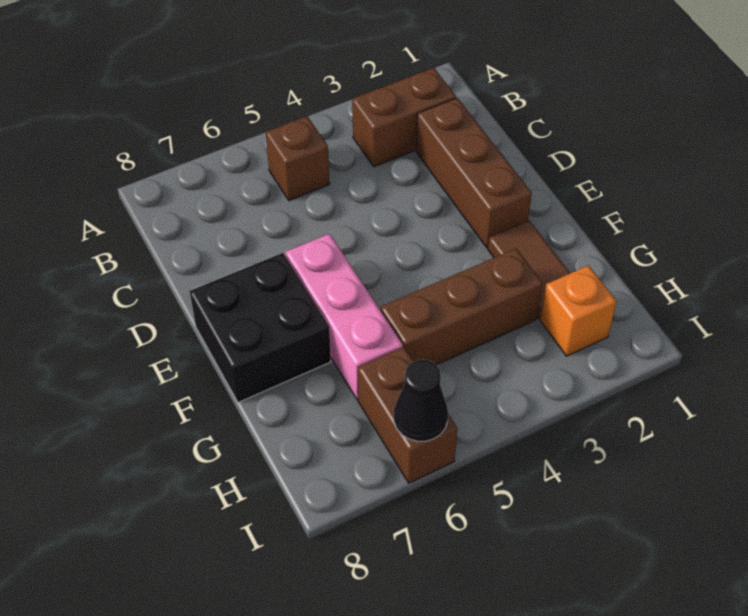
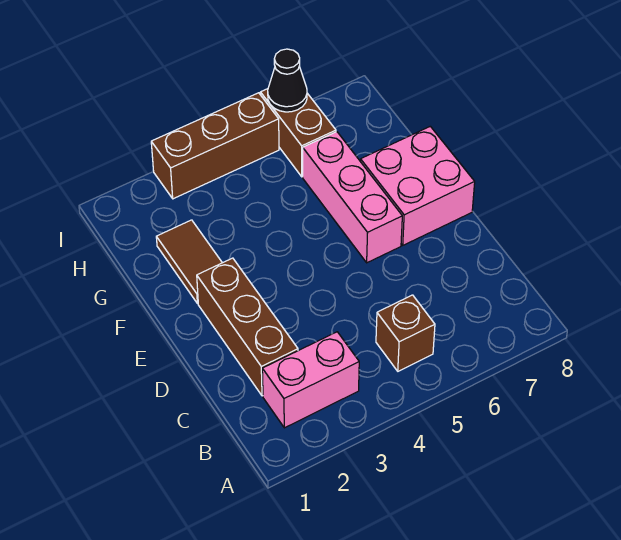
brown brick B2:B3 level 1 -> pink brick B2:B3 level 1
black brick E7:F8 level 1 -> pink brick E7:F8 level 1
brown brick G3:G5 level 1 -> brown brick I3:I5 level 1
orange brick H2 level 1 -> none

